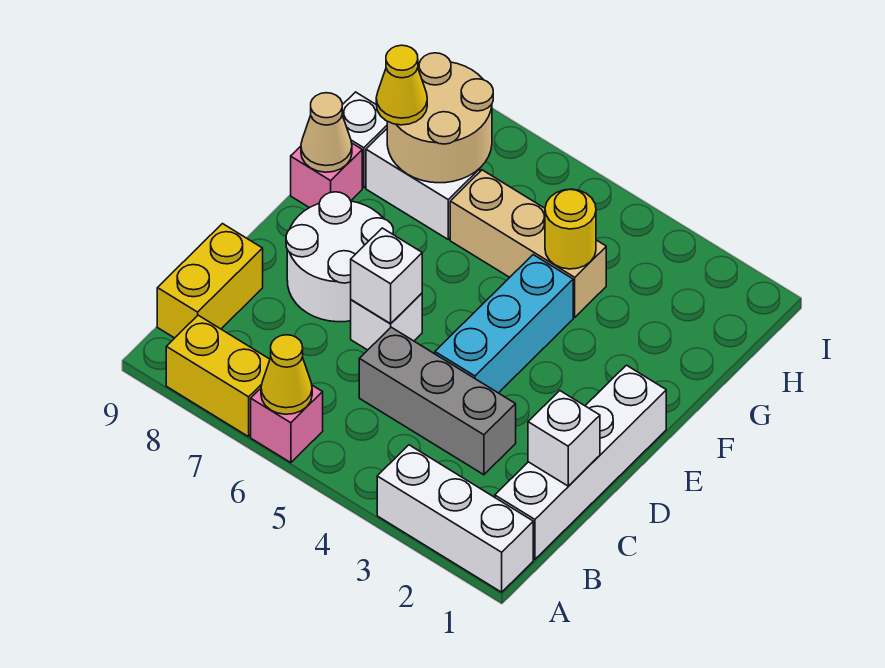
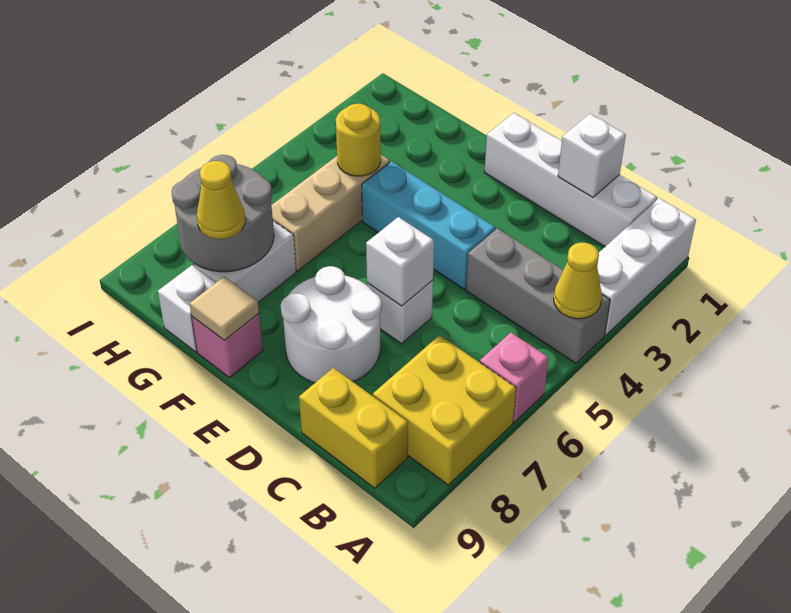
yellow cone A6 level 2 -> yellow cone A4 level 2
yellow brick A7:A8 level 1 -> yellow brick A7:B8 level 1
grey brick C3:C5 level 1 -> grey brick A4:C4 level 1
tan cone F9 level 2 -> tan tile F9 level 2
tan round brick G7:H8 level 2 -> grey round brick G7:H8 level 2

